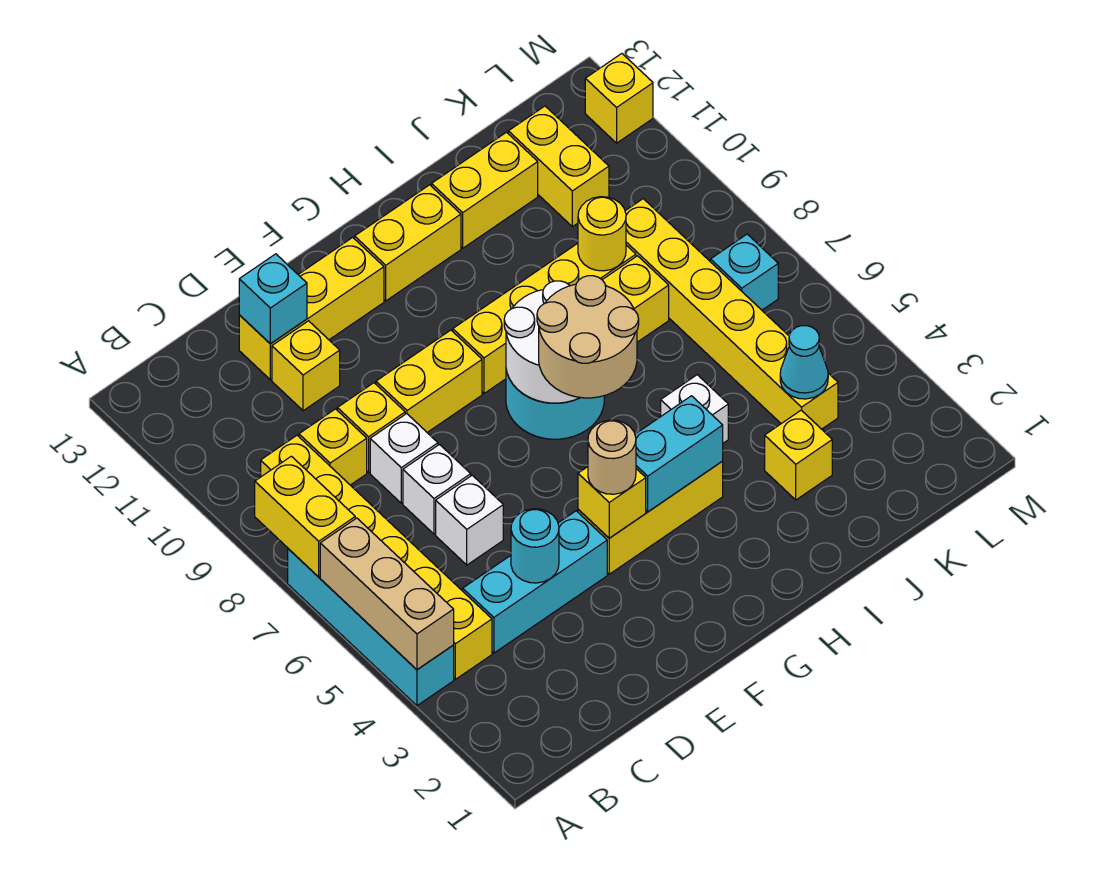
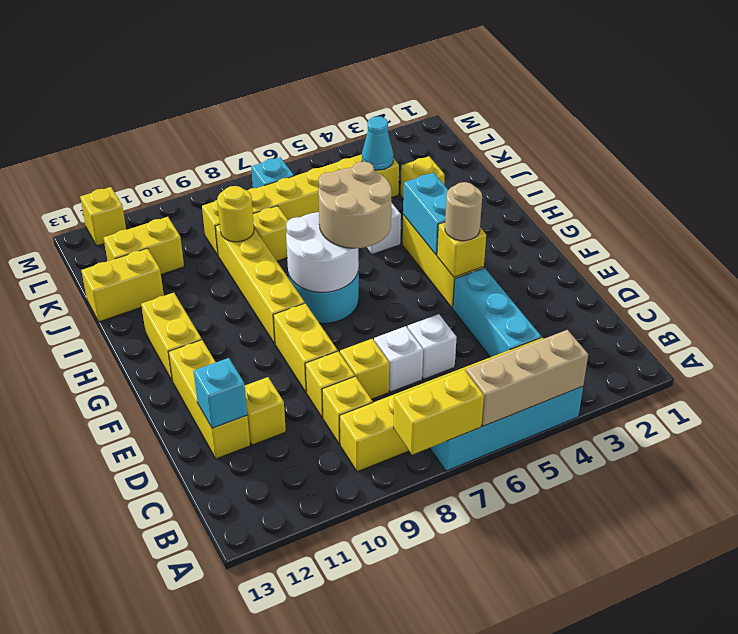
cyan round brick D4 level 2 -> none
white brick D8 level 1 -> yellow brick D8 level 1
yellow brick I12:J12 level 1 -> yellow brick J12:J13 level 1

